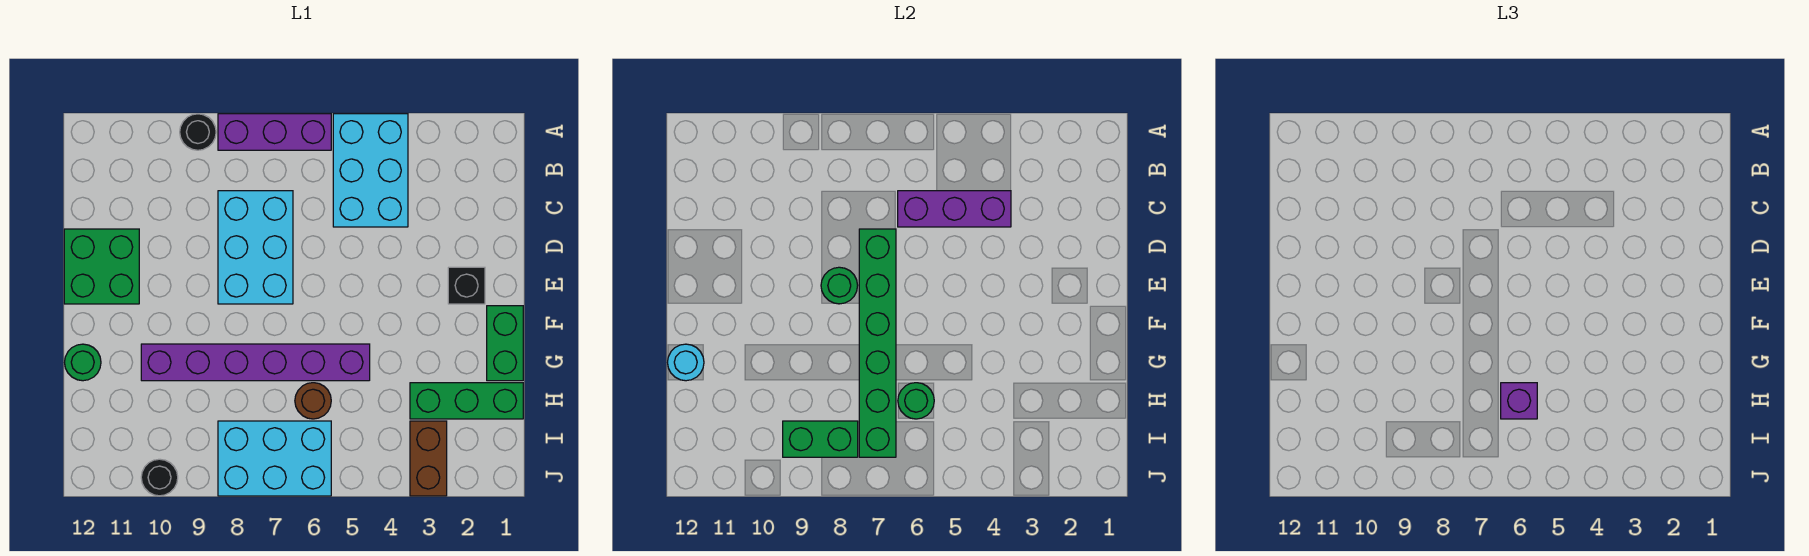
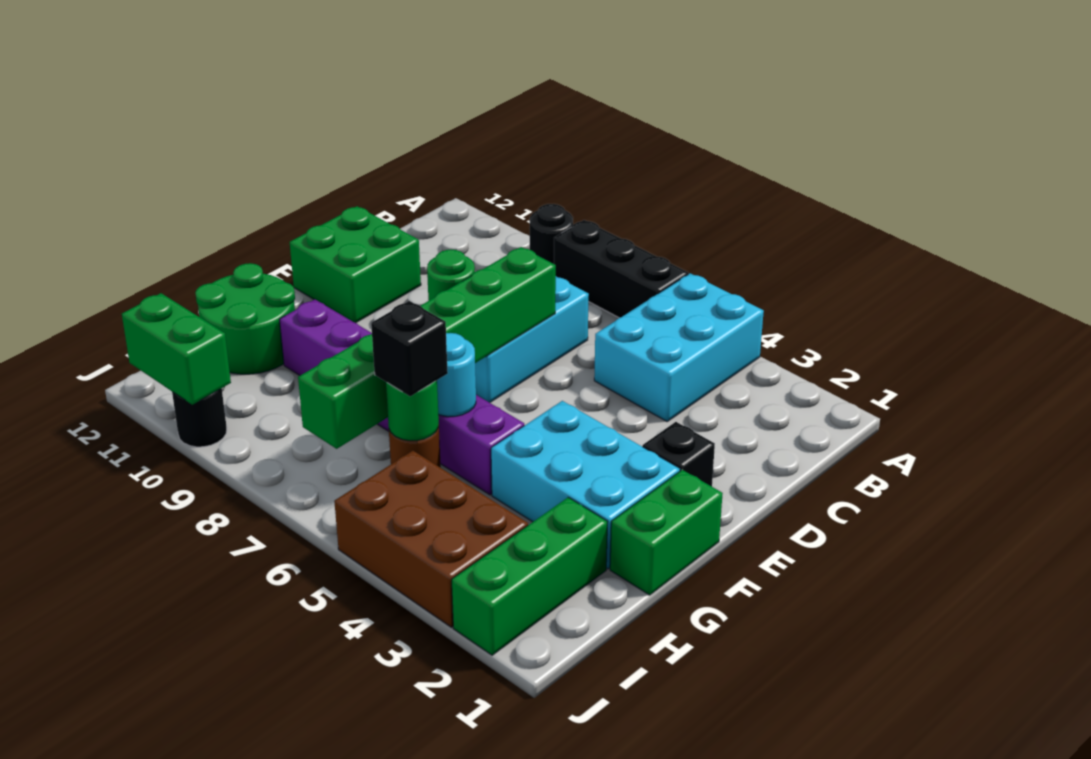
purple brick A6:A8 level 1 -> black brick A6:A8 level 1
purple brick C4:C6 level 2 -> none
green round brick G12 level 1 -> green round brick G11:H12 level 1
cyan round brick G12 level 2 -> cyan round brick G6 level 2
green brick H1:H3 level 1 -> green brick H2:J2 level 1
purple brick H6 level 3 -> black brick H6 level 3
brown brick I3:J3 level 1 -> brown brick I3:J5 level 1
cyan brick I6:J8 level 1 -> cyan brick F2:G4 level 1
green brick I8:I9 level 2 -> green brick J10:J11 level 2

